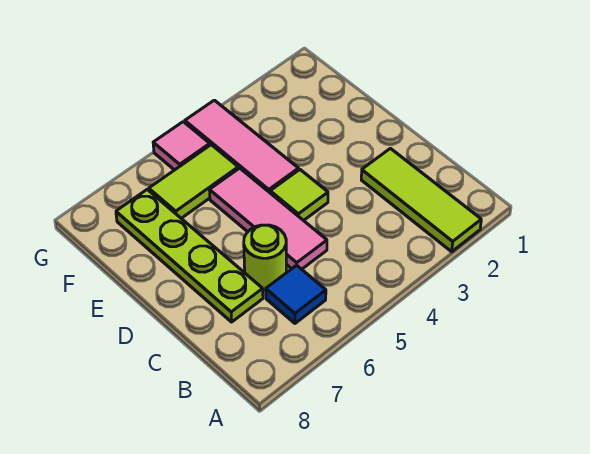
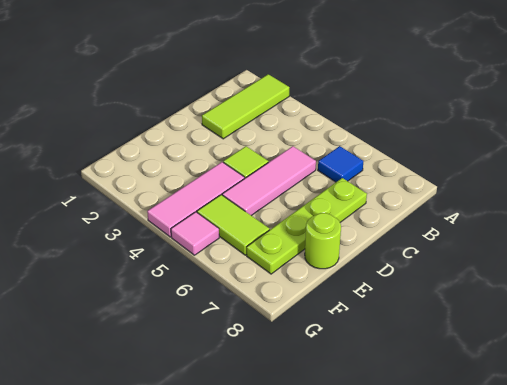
lime round brick C6 level 1 -> lime round brick E8 level 1

